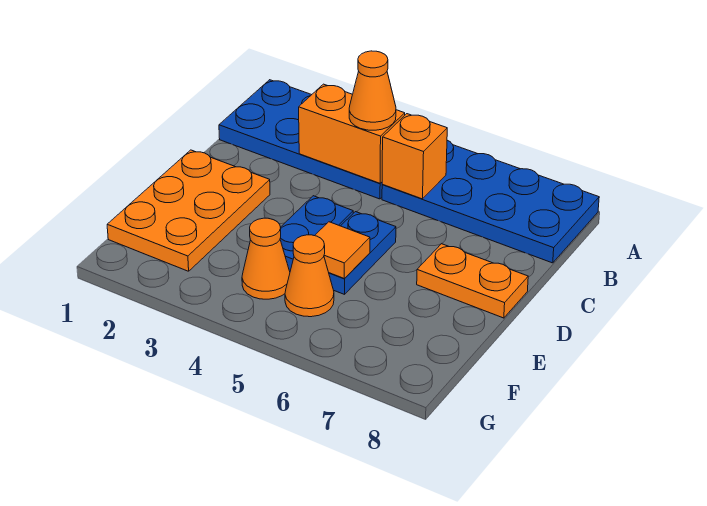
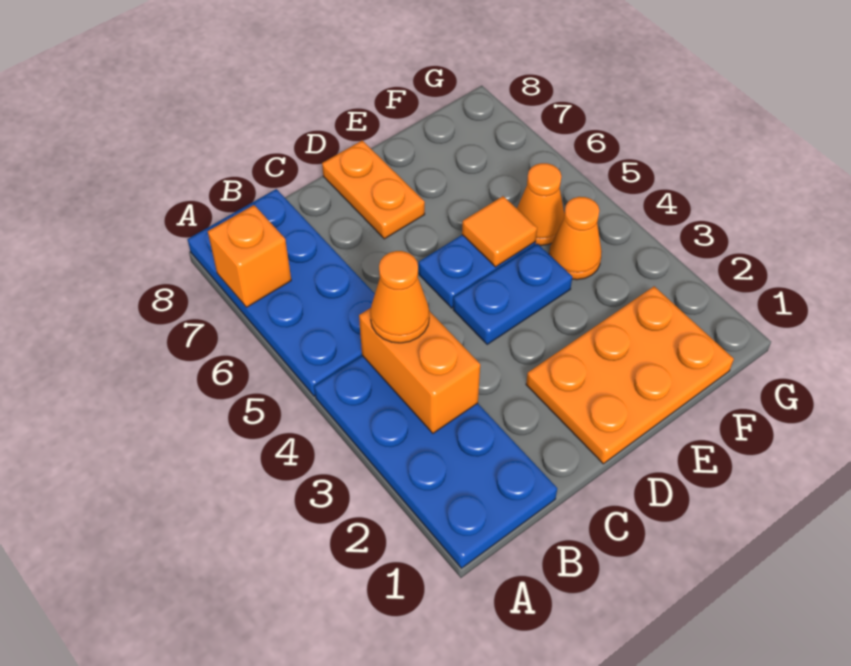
orange brick B5 level 2 -> orange brick A7 level 2

